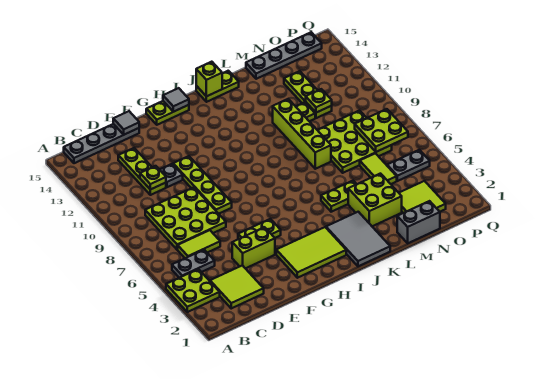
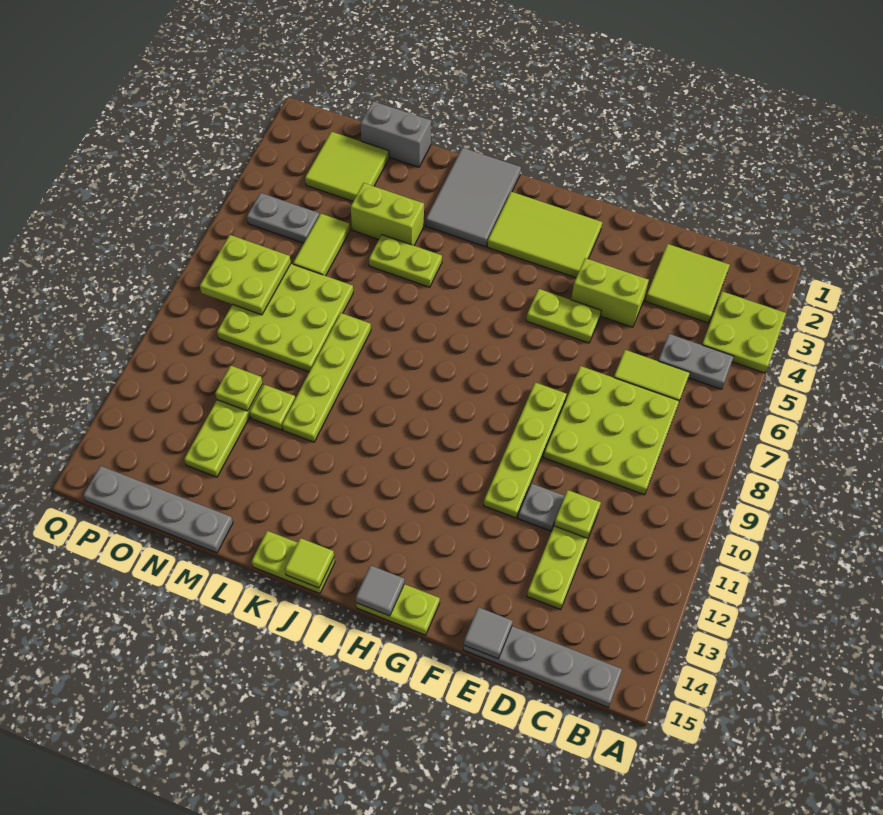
lime brick J15 level 2 -> lime tile J15 level 2
lime brick L3:M4 level 1 -> lime brick L4:M4 level 1
lime brick L8:L11 level 1 -> lime plate L8:L11 level 1

